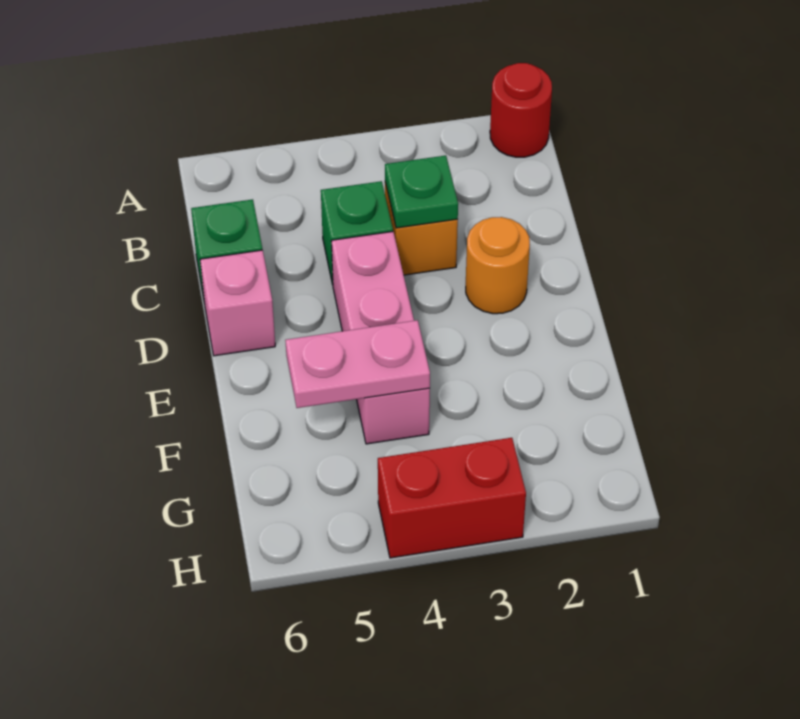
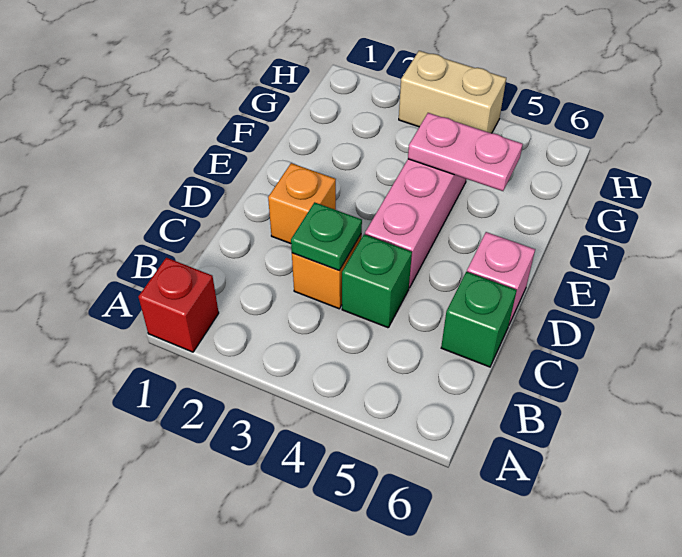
red round brick A1 level 1 -> red brick A1 level 1
orange round brick D2 level 1 -> orange brick D2 level 1
red brick H3:H4 level 1 -> tan brick H3:H4 level 1

